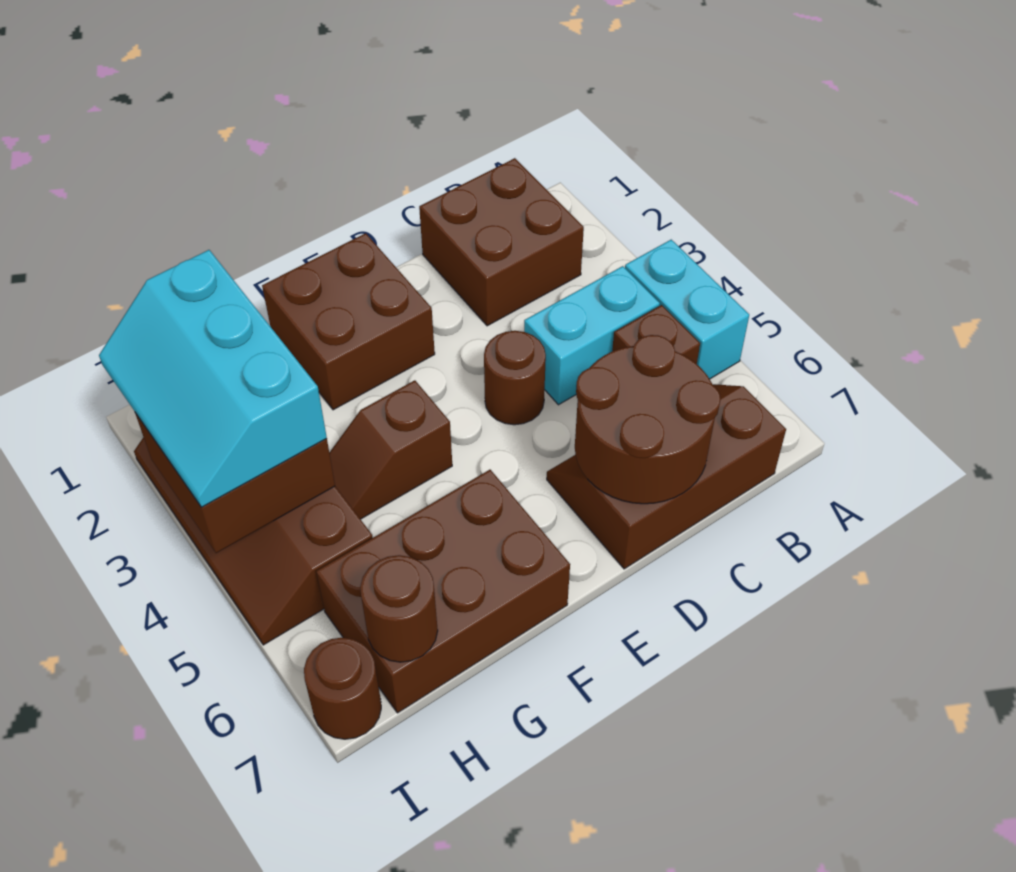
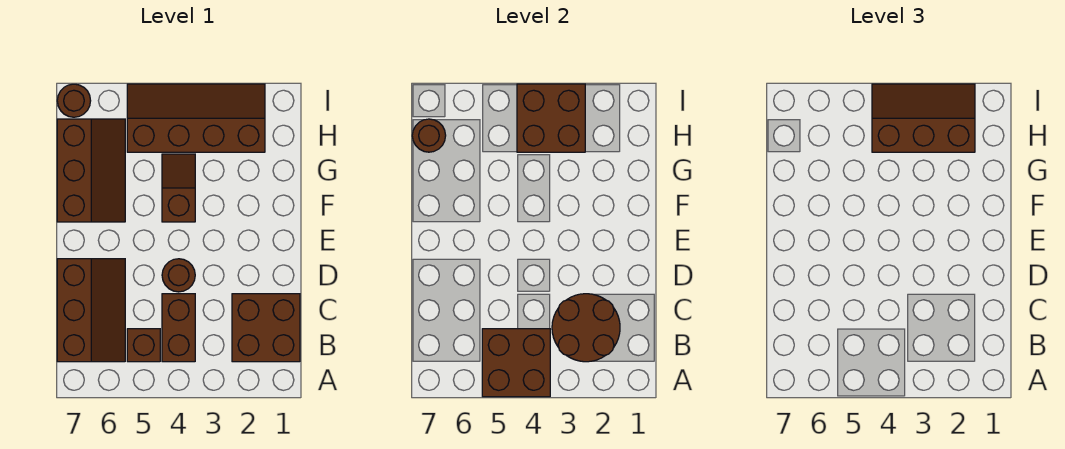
cyan brick A4:A5 level 1 -> none
cyan brick B4:C4 level 1 -> brown brick B4:C4 level 1
brown round brick C6:D7 level 2 -> brown round brick B2:C3 level 2
brown brick E1:F2 level 1 -> brown brick A4:B5 level 2
brown brick F6:H7 level 1 -> brown slope F6:H7 level 1 top 7
cyan slope H2:I4 level 3 top H -> brown slope H2:I4 level 3 top H

